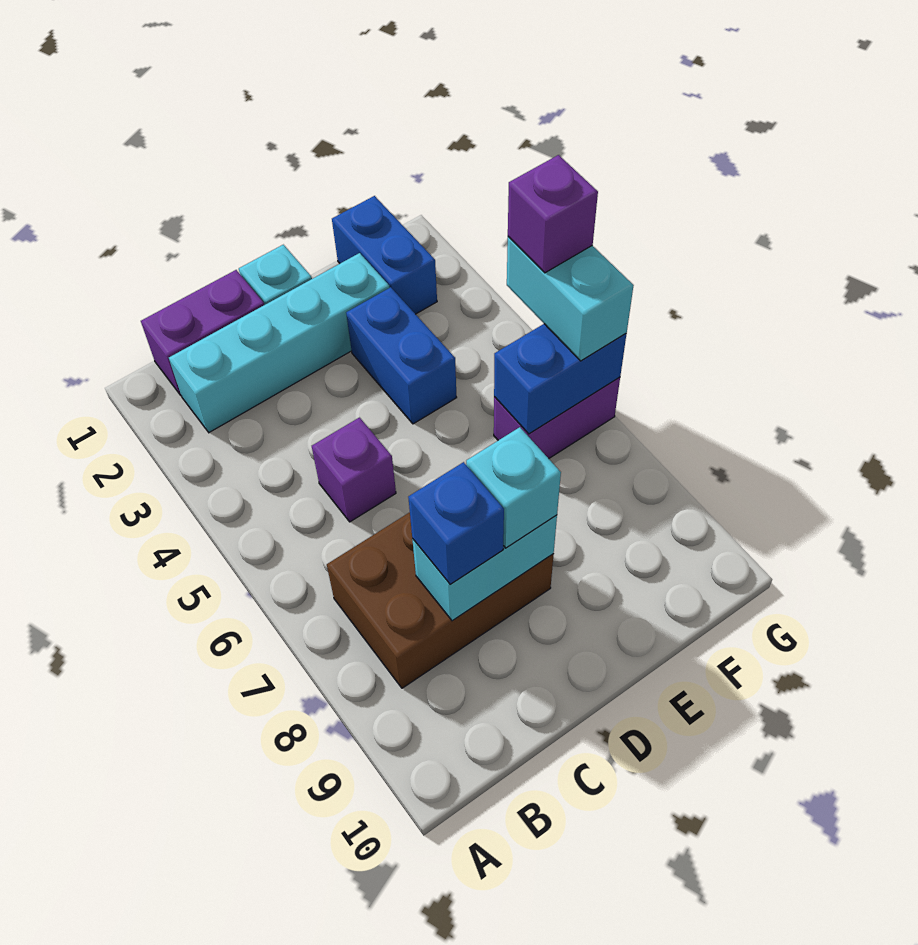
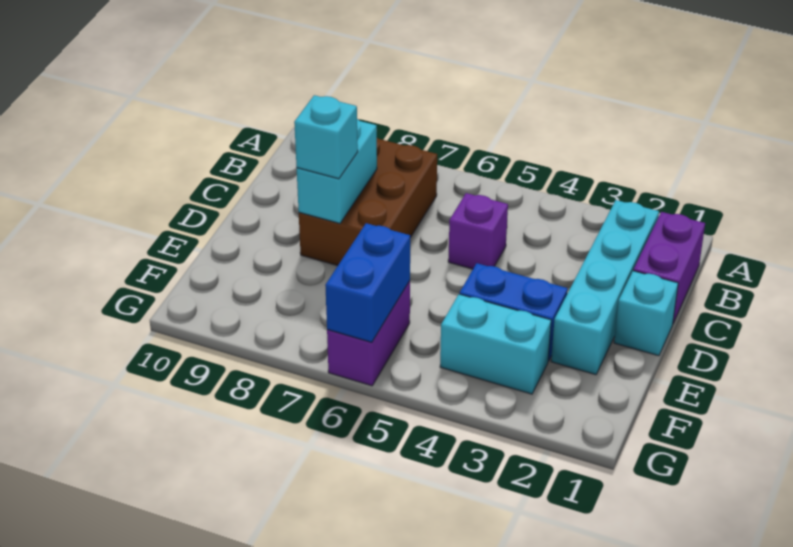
blue brick C8 level 3 -> none
blue brick F1:F2 level 1 -> none
cyan brick G5:G6 level 3 -> cyan brick F3:F4 level 1
purple brick G5 level 4 -> none

